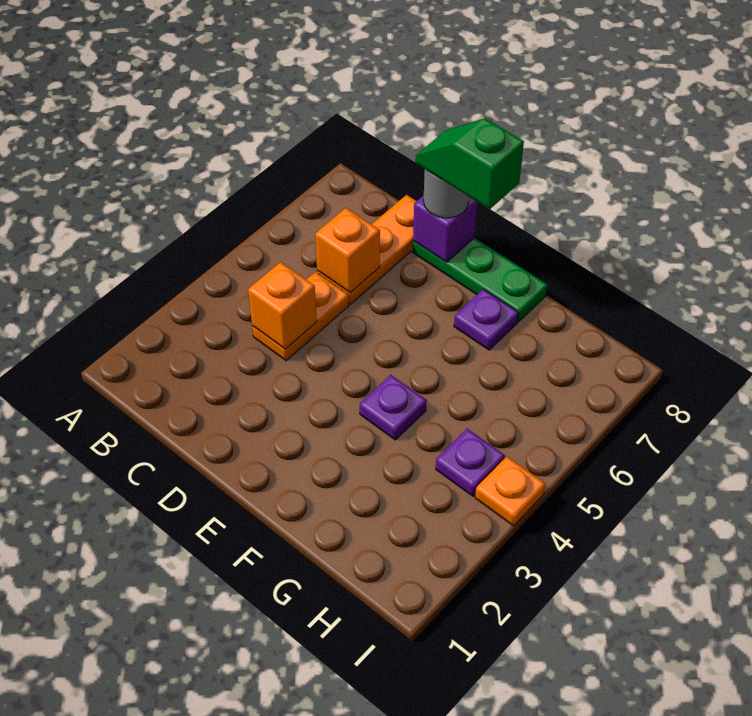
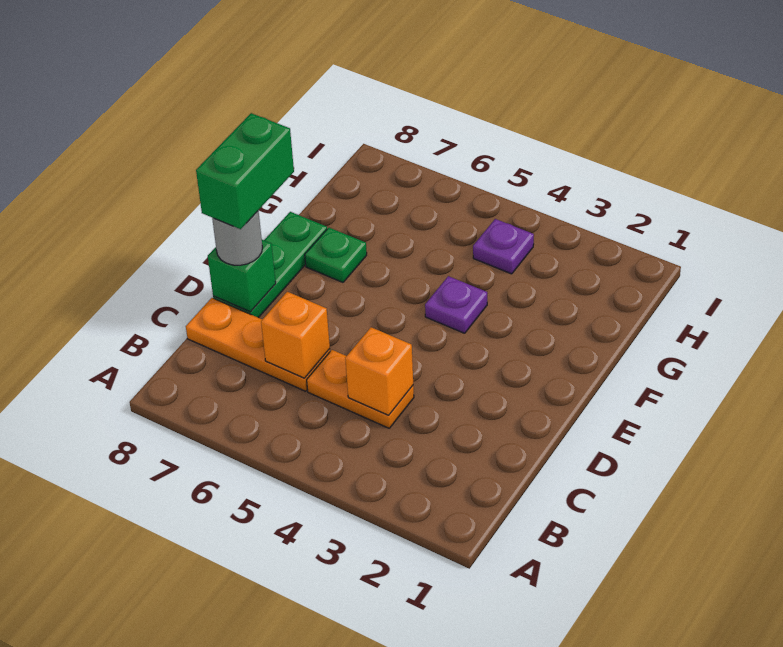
purple brick D8 level 2 -> green brick D8 level 2
green slope D8:E8 level 4 top E -> green brick D8:E8 level 4
purple plate F7 level 1 -> green plate F7 level 1
orange plate I4 level 1 -> none

